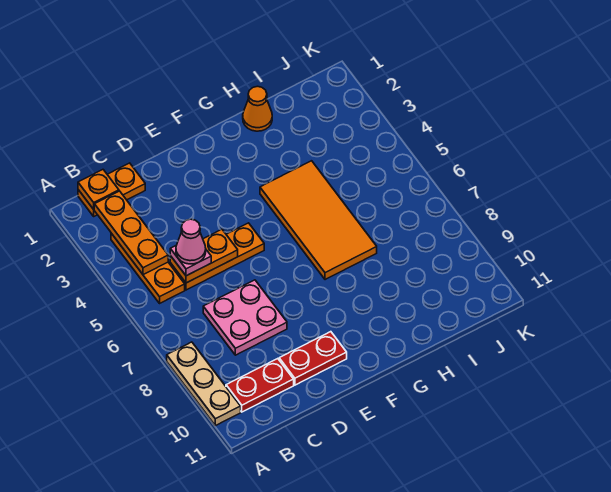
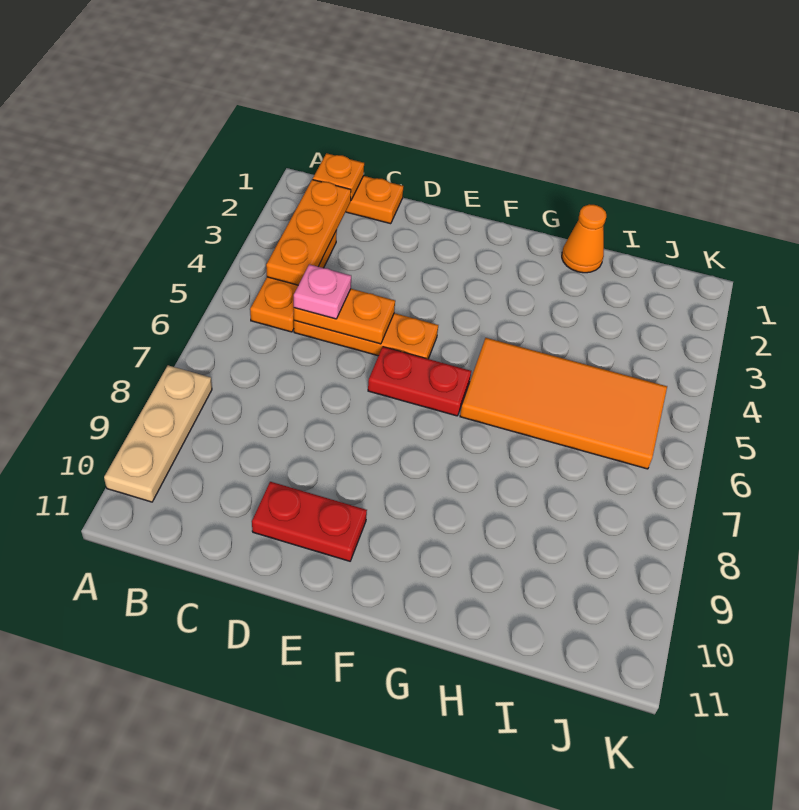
red plate B10:C10 level 1 -> red plate E6:F6 level 1
pink cone C5 level 4 -> none
pink plate C7:D8 level 1 -> none
orange tile G4:H7 level 1 -> orange tile G5:J6 level 1

